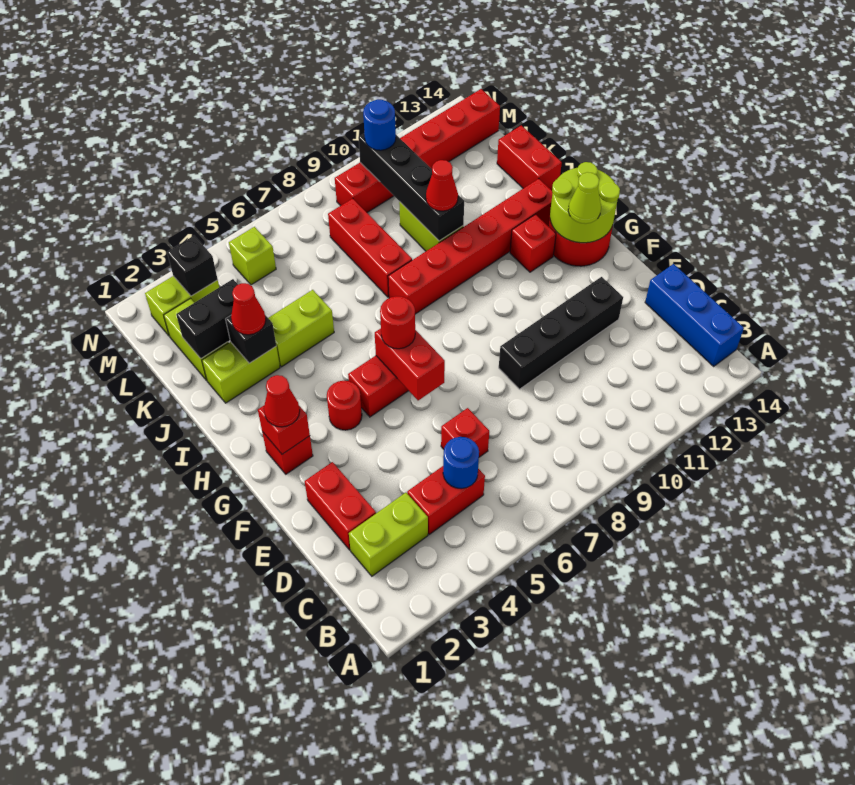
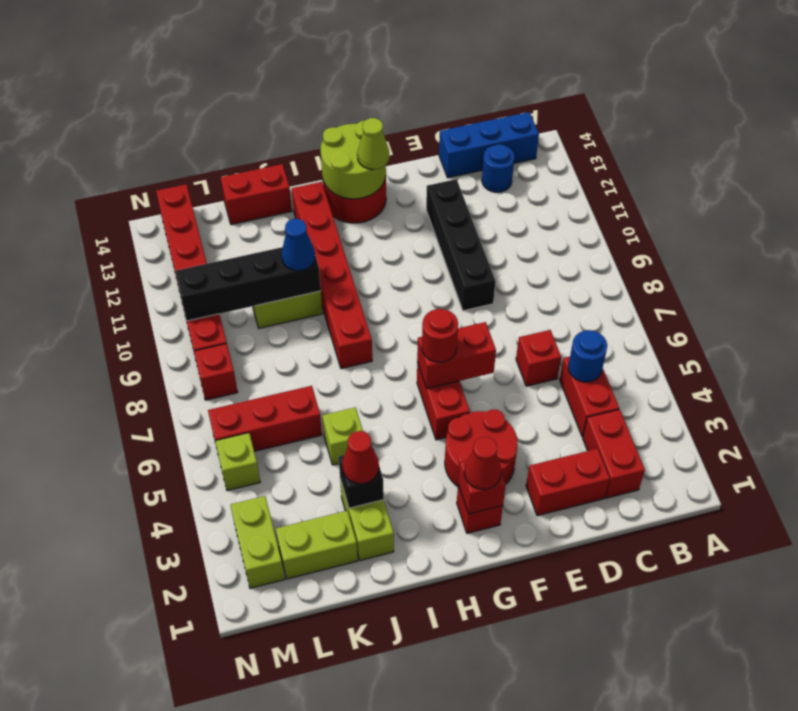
lime brick C2:C3 level 1 -> red brick C2:C3 level 1
red round brick G4 level 1 -> red round brick F3:G4 level 1
red brick H12 level 1 -> red brick M8 level 1
lime brick J4:J5 level 1 -> lime brick J5 level 1
red brick J8:L8 level 1 -> red brick K6:M6 level 1
red cone J10 level 3 -> blue cone J10 level 3
black brick K2:K3 level 2 -> none
black brick M3 level 2 -> none
blue round brick M10 level 3 -> blue round brick C13 level 1

